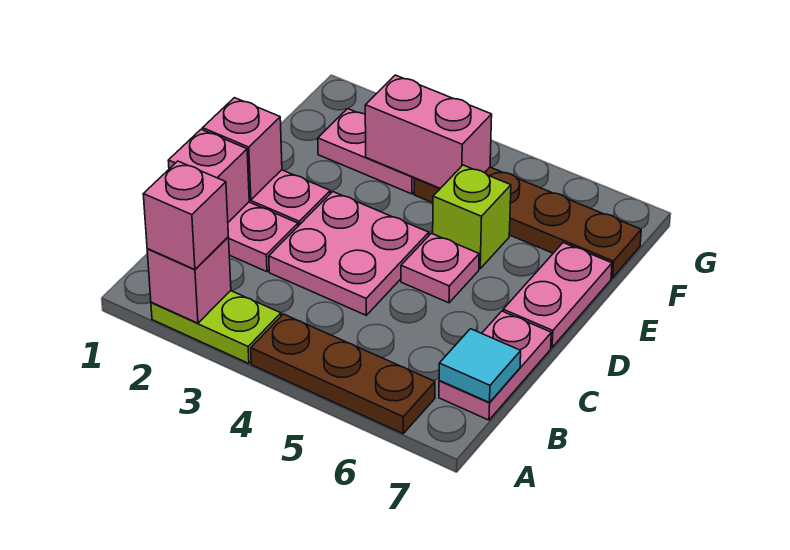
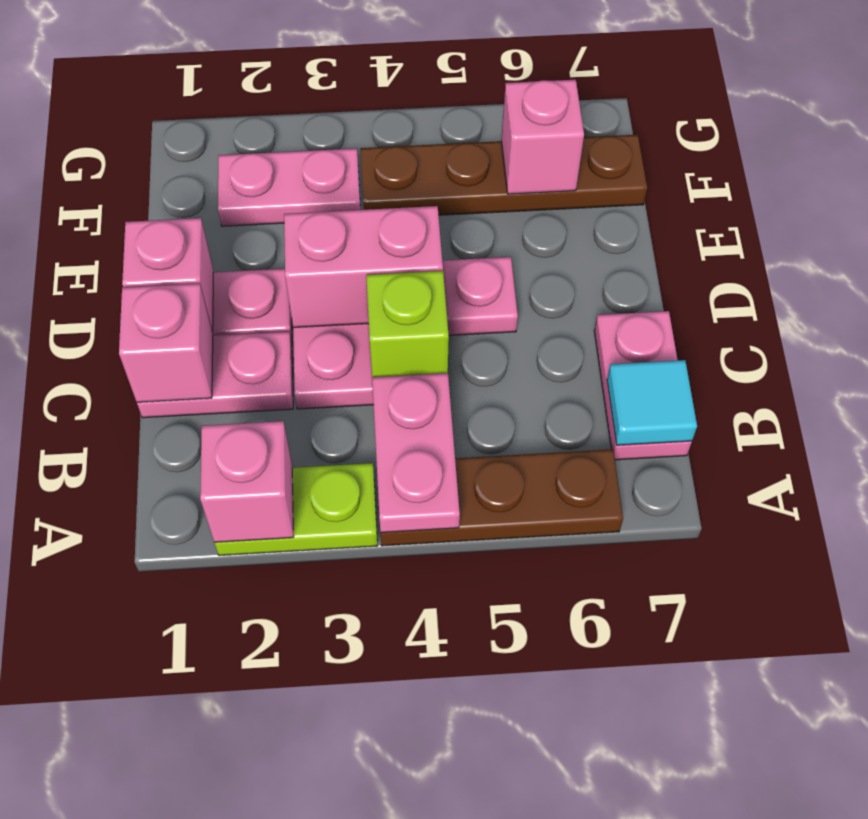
pink brick A2 level 3 -> pink brick F6 level 2
pink plate D7:E7 level 1 -> pink plate A4:B4 level 2
lime brick E5 level 1 -> lime brick C4 level 2
pink brick F3:F4 level 2 -> pink brick D3:D4 level 2

